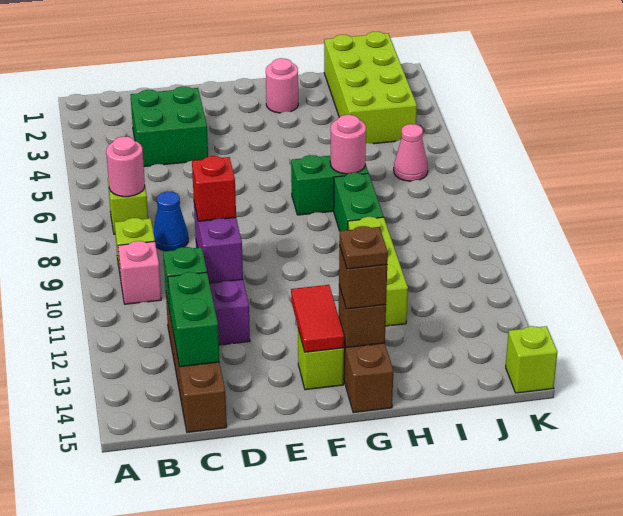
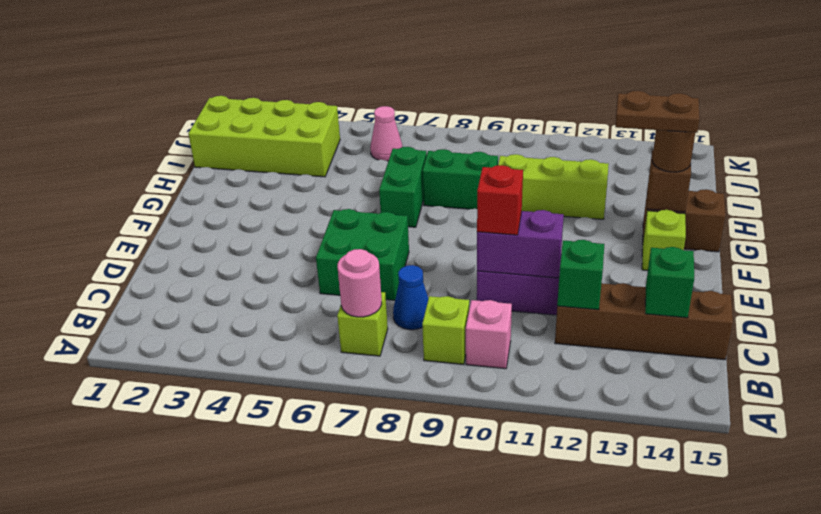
green brick C3:D4 level 1 -> green brick D6:E7 level 1
green brick C13:C14 level 2 -> green brick C14 level 2
red tile F13:F14 level 2 -> none
pink round brick G2 level 1 -> none
brown brick G14 level 3 -> brown round brick G14 level 3
brown plate G14 level 4 -> brown plate G13:G14 level 4
pink round brick H7 level 2 -> none
lime brick K15 level 1 -> none

